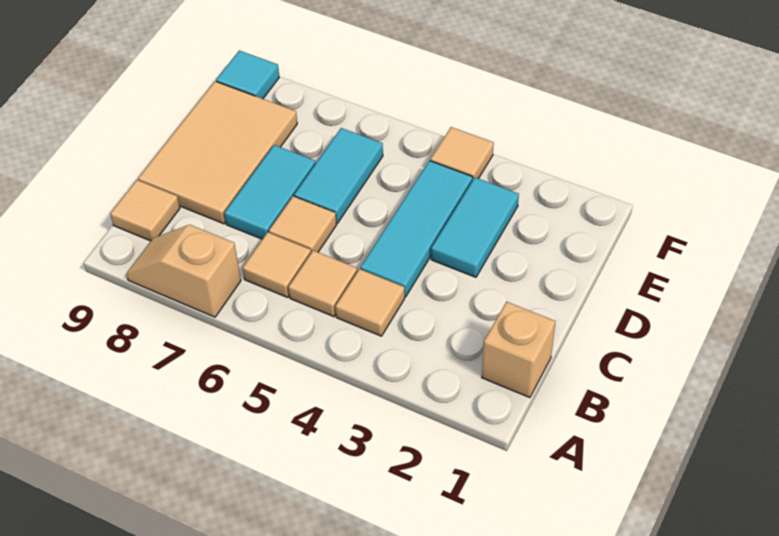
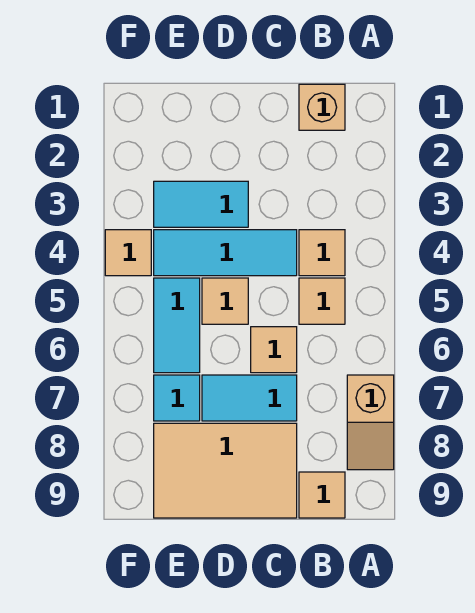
tan tile B6 level 1 -> tan tile D5 level 1
cyan tile D6:E6 level 1 -> cyan tile E5:E6 level 1
cyan tile F9 level 1 -> cyan tile E7 level 1

